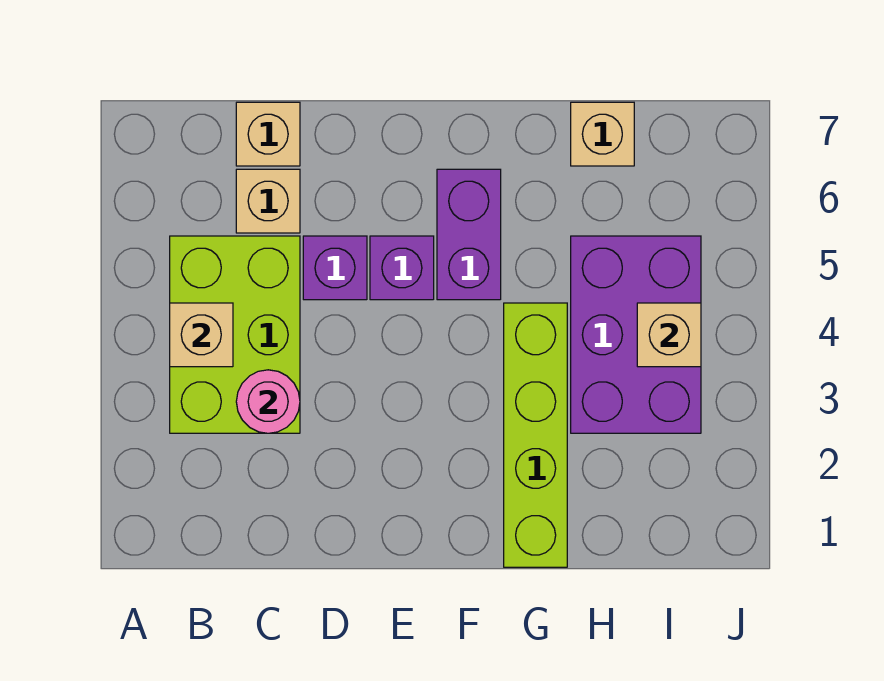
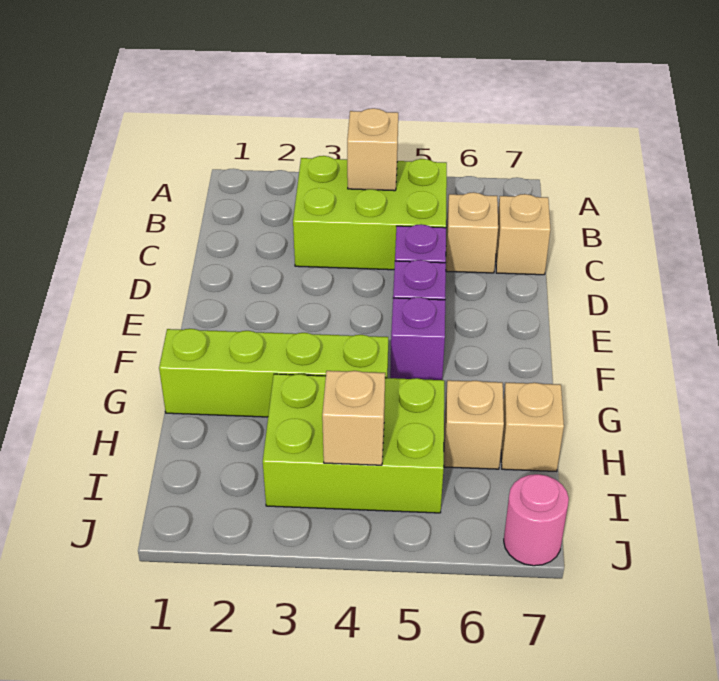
pink round brick C3 level 2 -> pink round brick J7 level 1
purple brick F5:F6 level 1 -> purple brick F5 level 1
purple brick H3:I5 level 1 -> lime brick H3:I5 level 1
none -> tan brick H6 level 1

